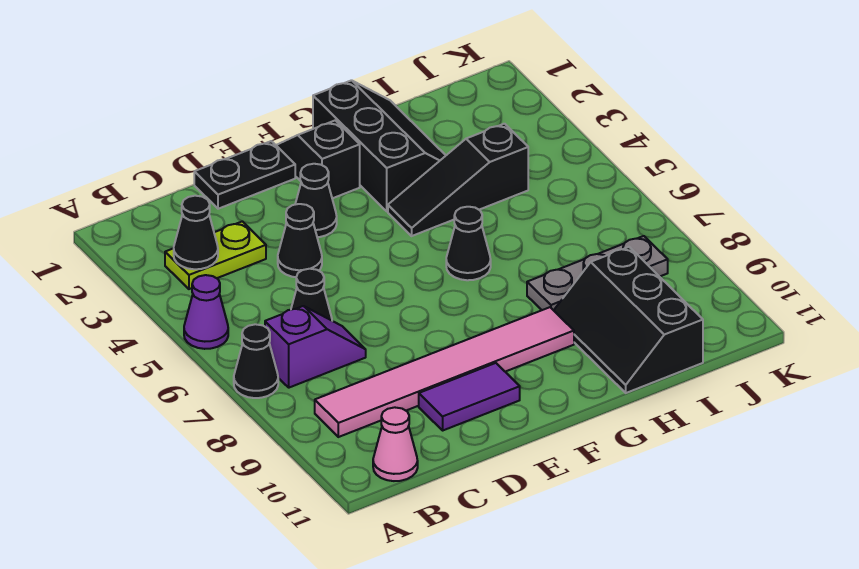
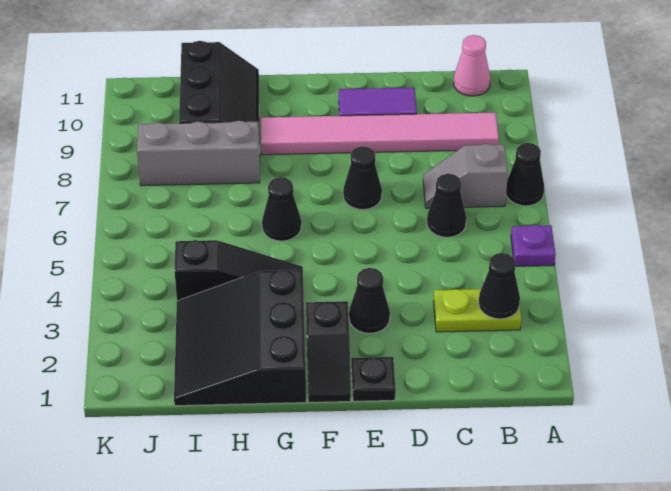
purple cone A5 level 1 -> purple plate A5 level 1
purple slope B7:C7 level 1 top B -> grey slope B7:C7 level 1 top B
black plate D1:E1 level 1 -> black plate E1 level 1
black cone D4 level 1 -> black cone E7 level 1
black slope G1:H3 level 1 top G -> black slope G1:I3 level 1 top G
grey plate H8:J8 level 1 -> grey brick H8:J8 level 1

